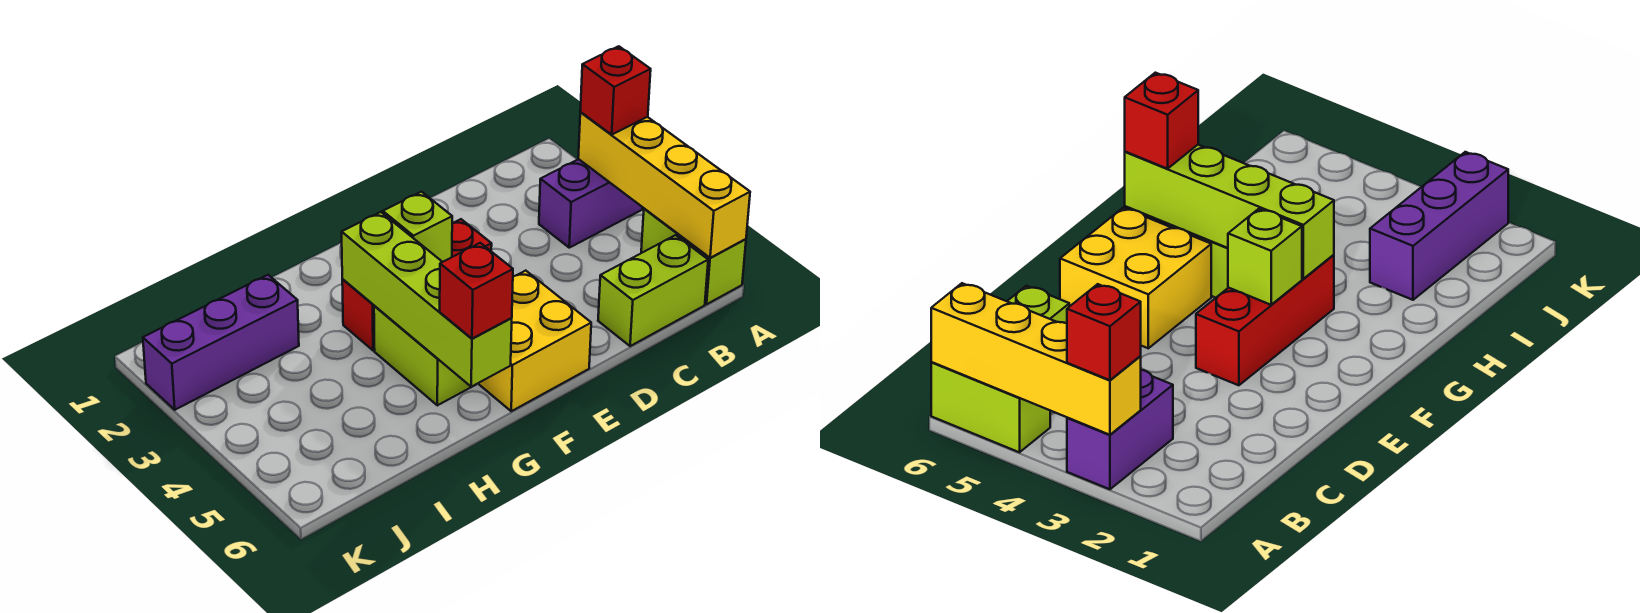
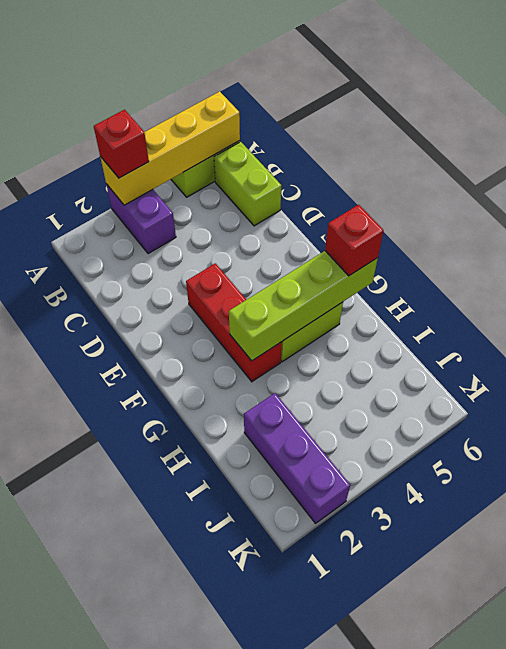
yellow brick E5:F6 level 1 -> none
lime brick F3 level 2 -> none

